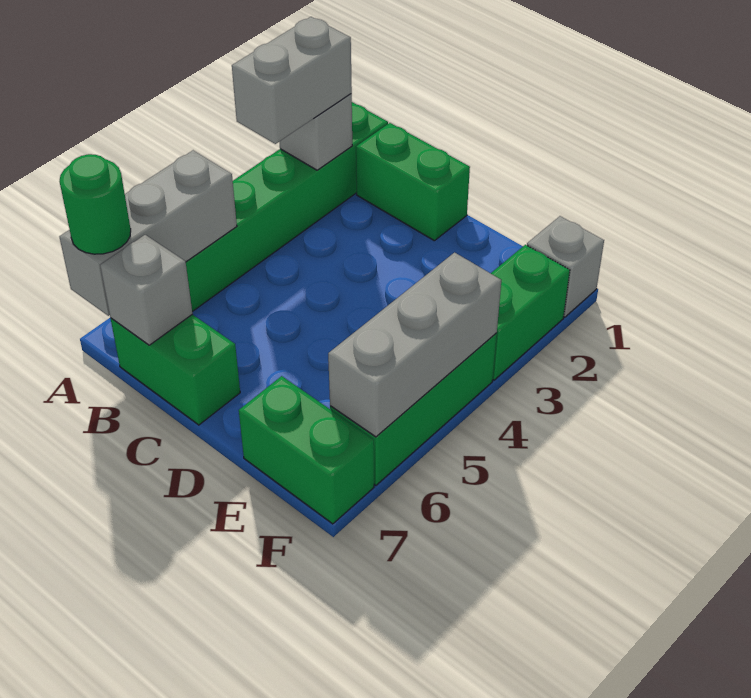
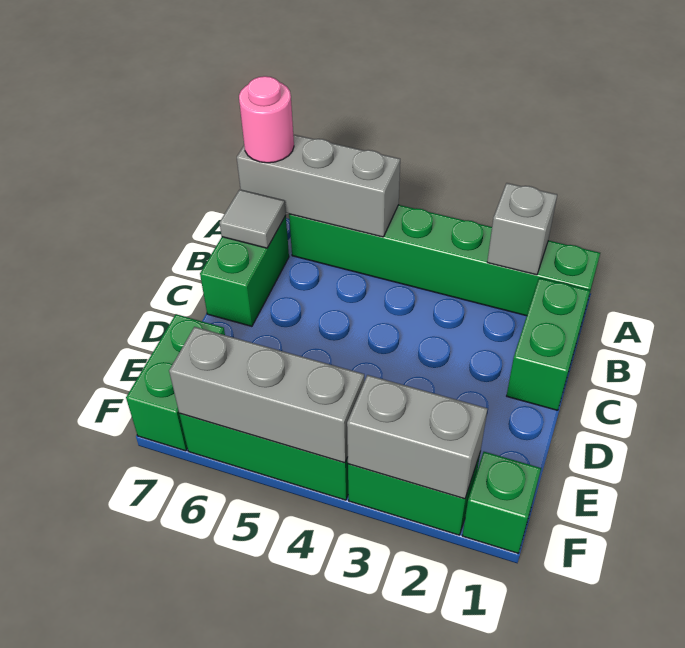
grey brick A2:A3 level 3 -> grey brick F2:F3 level 2
green round brick A7 level 3 -> pink round brick A7 level 3
grey brick B7 level 2 -> grey tile B7 level 2
grey brick F1 level 1 -> green brick F1 level 1

